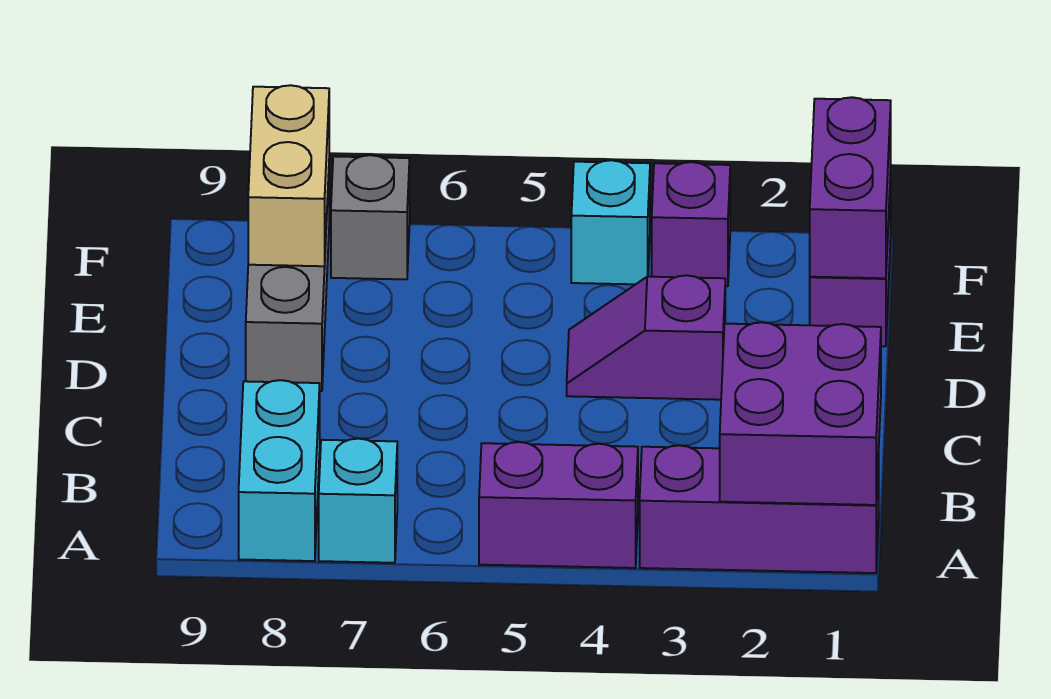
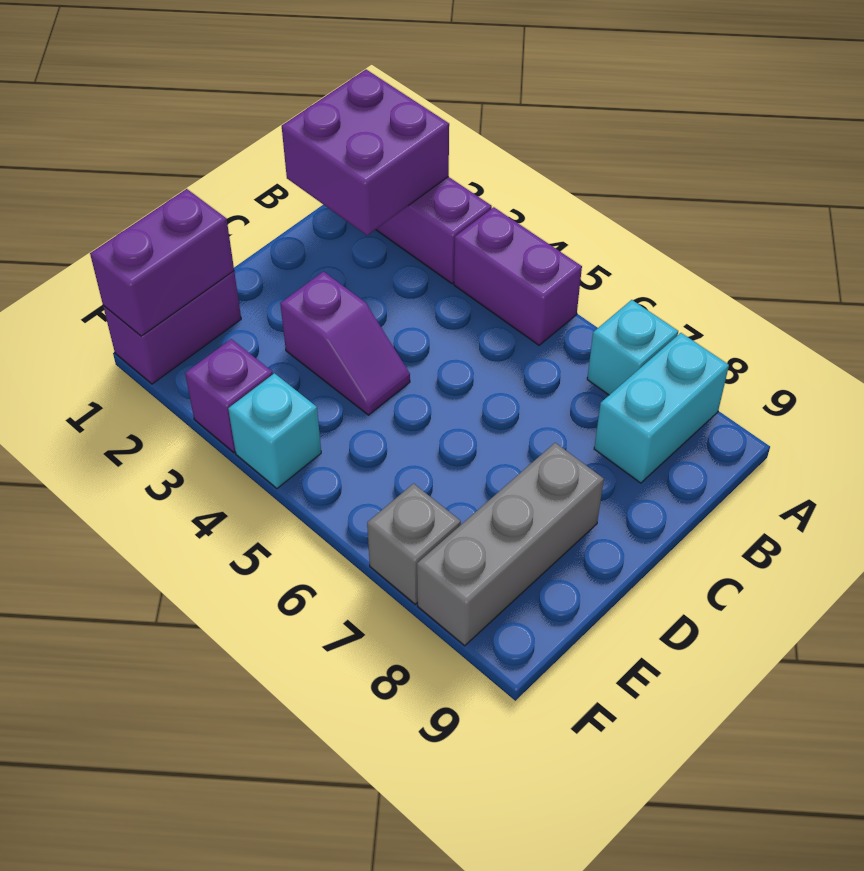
tan brick E8:F8 level 2 -> none

